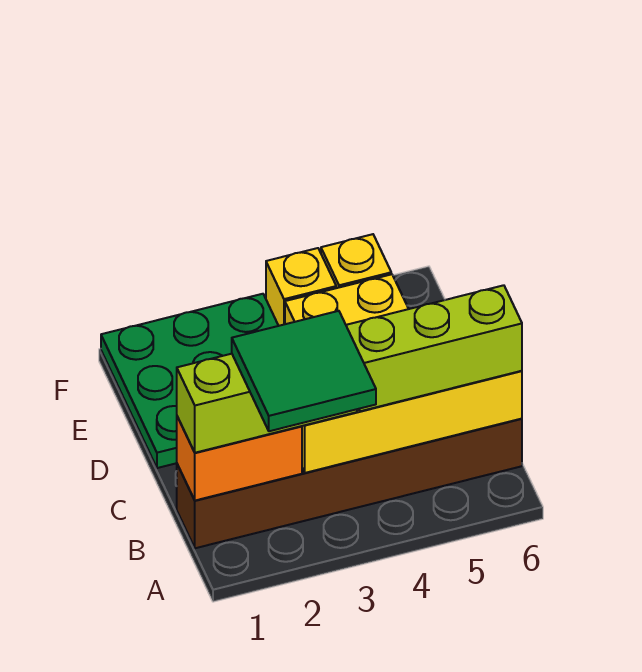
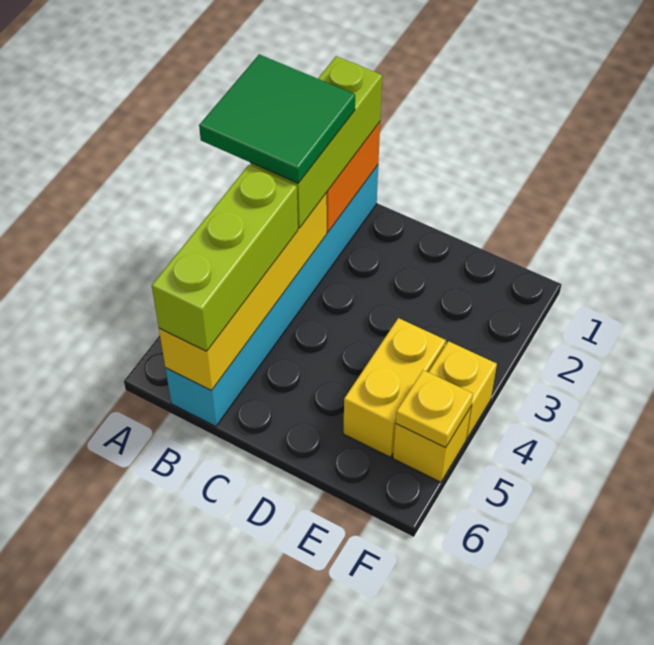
brown brick B1:B6 level 1 -> cyan brick B1:B6 level 1
green plate D1:F3 level 1 -> none
none -> yellow plate F5 level 2

